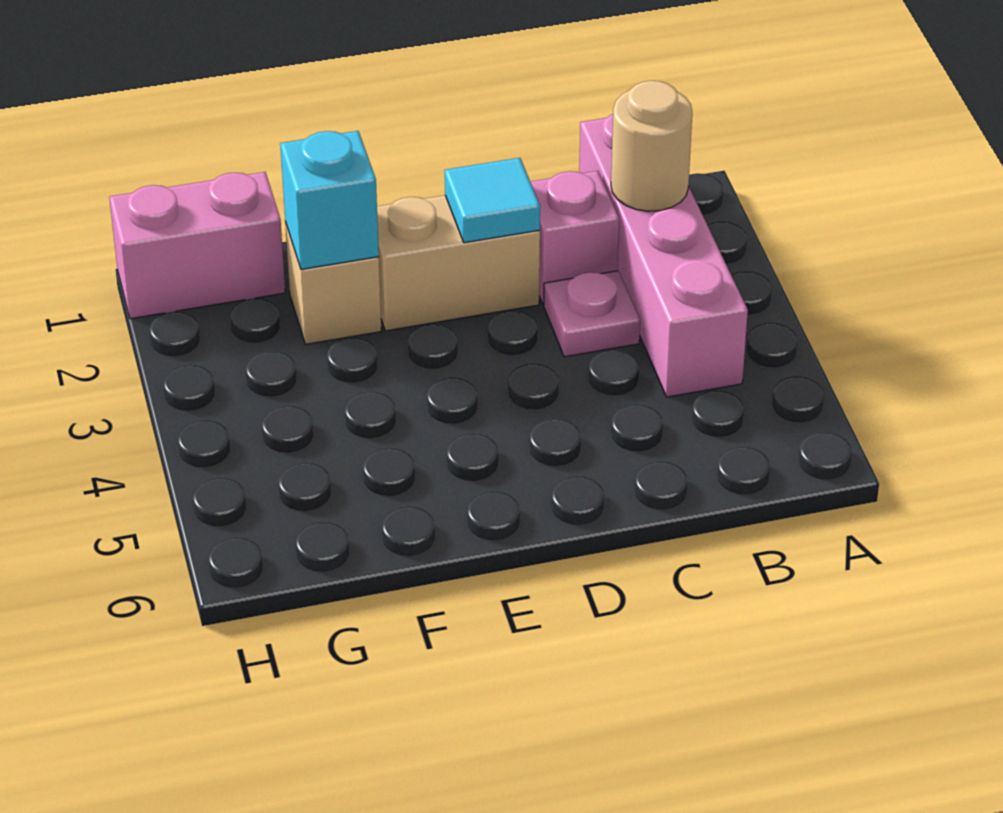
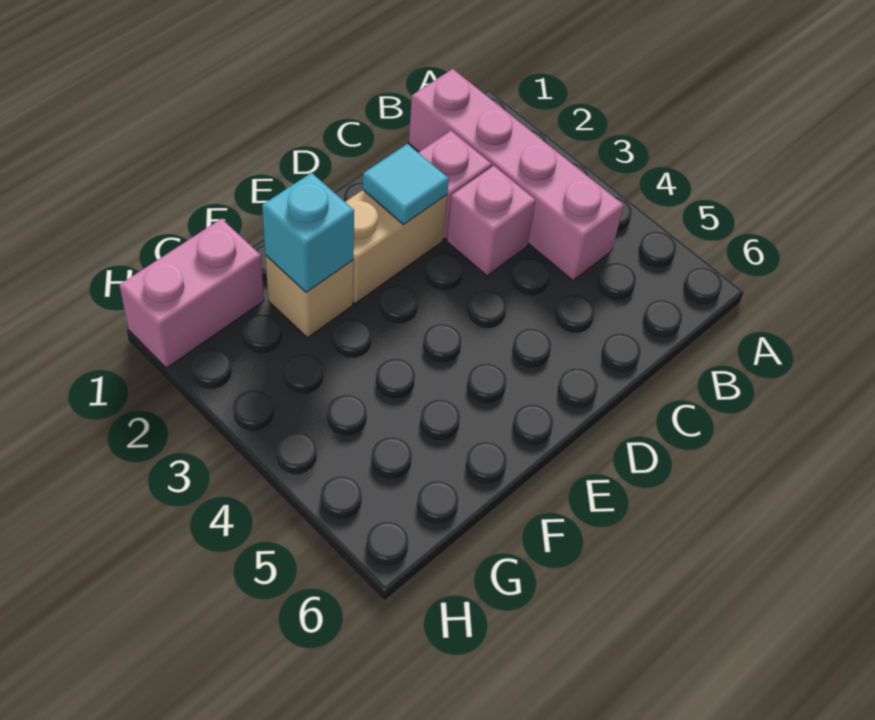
tan round brick B2 level 2 -> none
pink plate C3 level 1 -> pink brick C3 level 1

